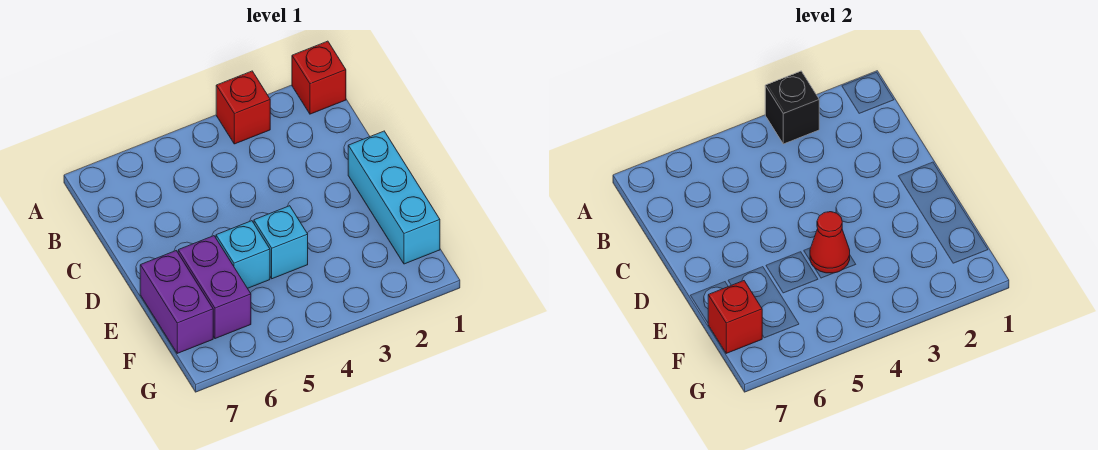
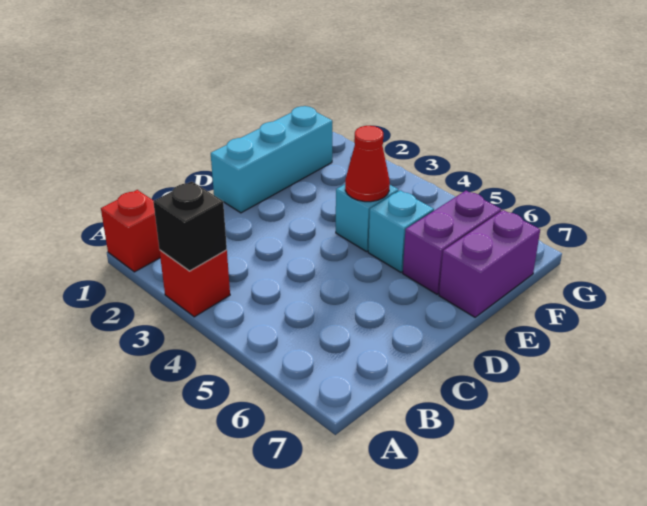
red brick F7 level 2 -> none

